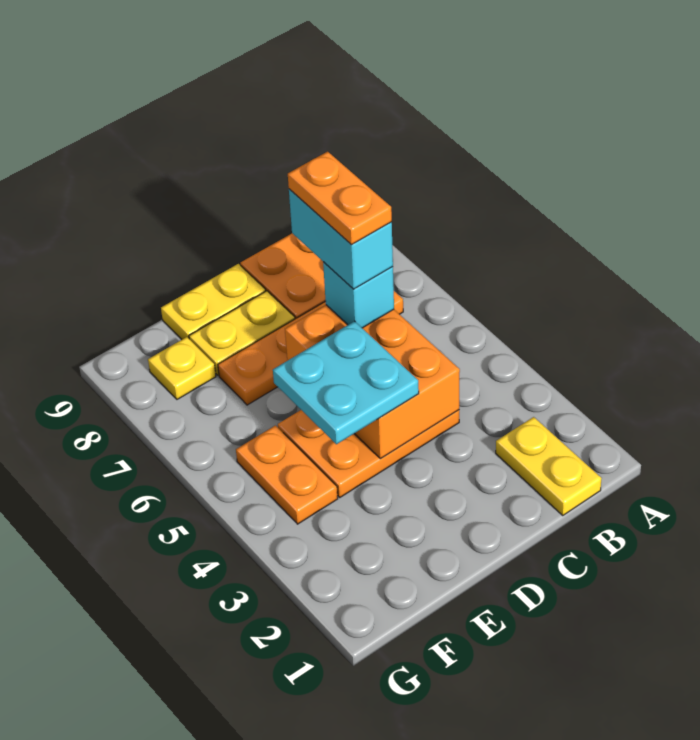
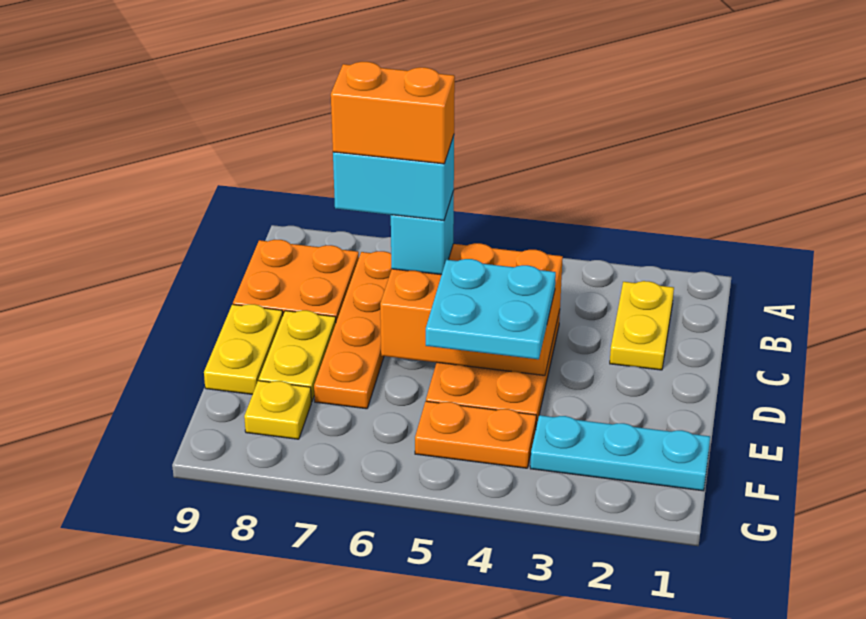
yellow plate B1:B2 level 1 -> yellow plate B2:C2 level 1
orange plate C6:C7 level 5 -> orange brick C6:C7 level 5
none -> cyan plate F1:F3 level 1

